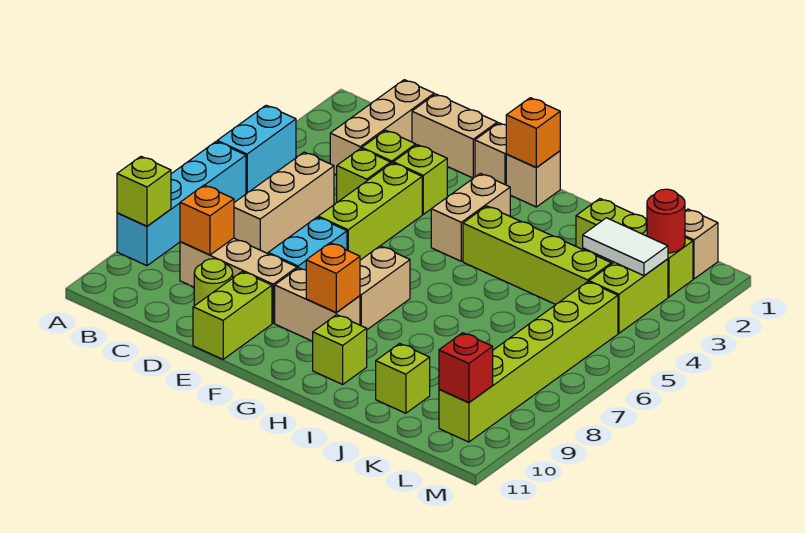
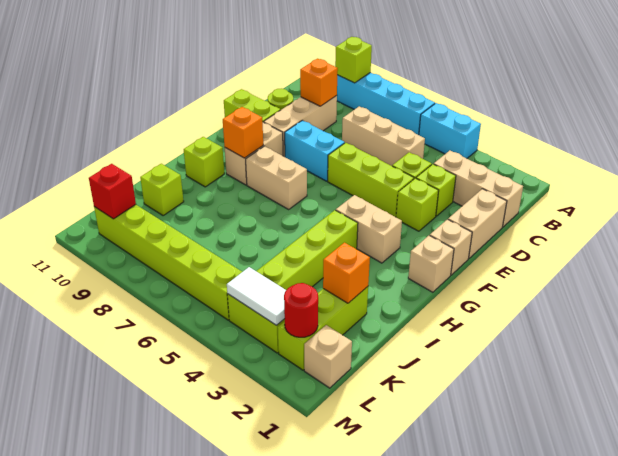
orange brick G1 level 2 -> orange brick J2 level 2
white tile K3:L3 level 2 -> white tile L3:L4 level 2

